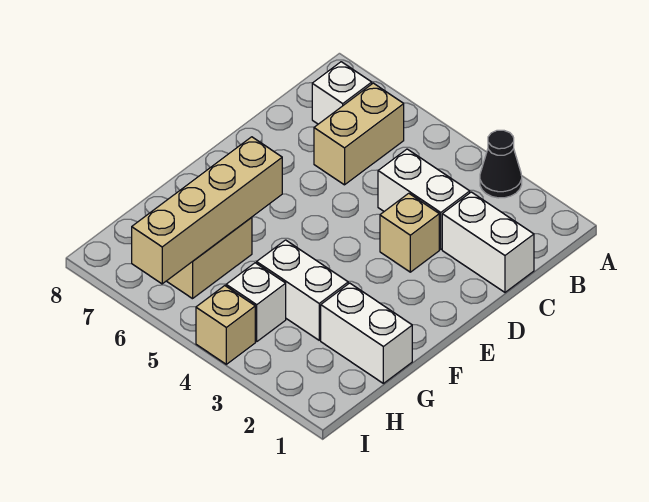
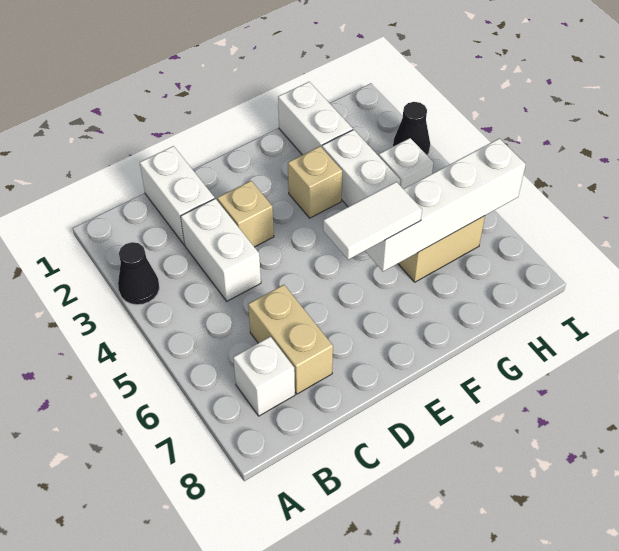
tan brick B6:C6 level 1 -> tan brick C6:C7 level 1
none -> white tile E6:F6 level 3
tan brick F6:I6 level 2 -> white brick F6:I6 level 2
none -> black cone I3 level 1
tan brick I4 level 1 -> tan brick F3 level 1

